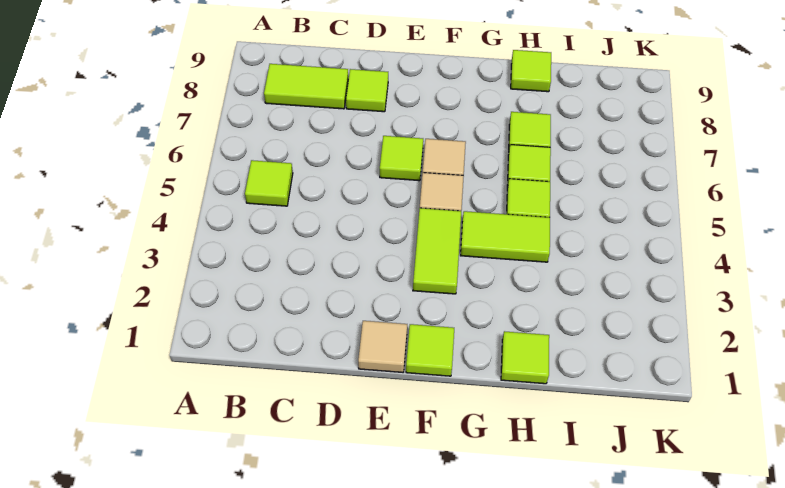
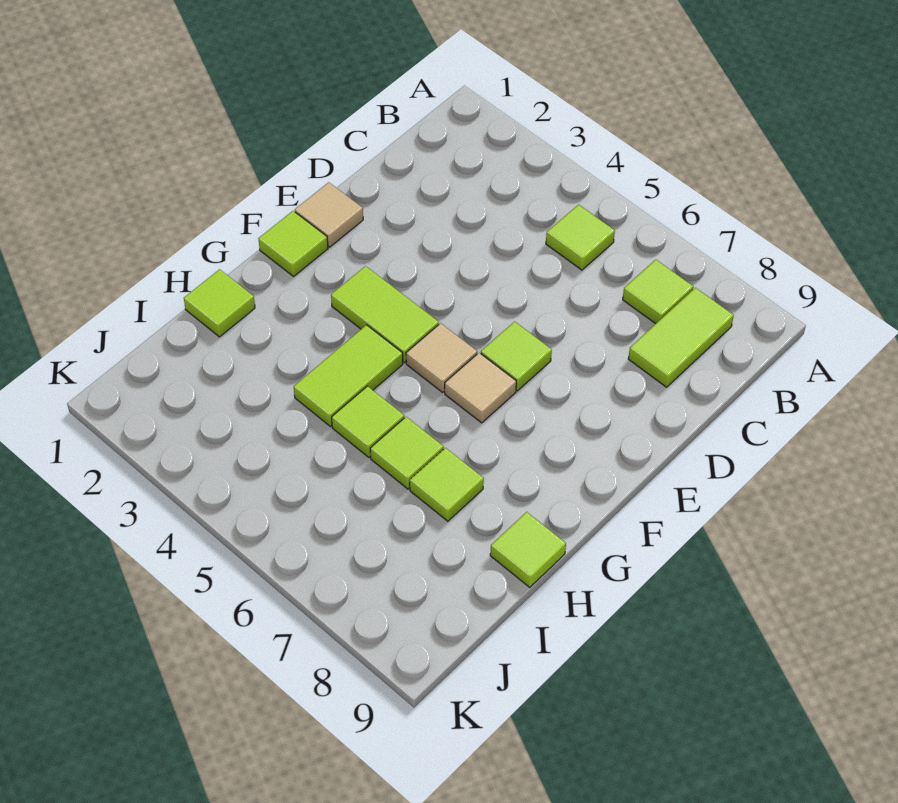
lime tile D8 level 1 -> lime tile B7 level 1

